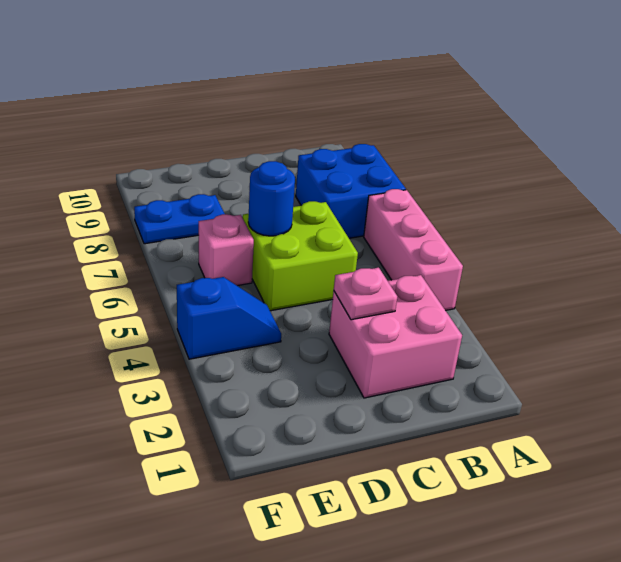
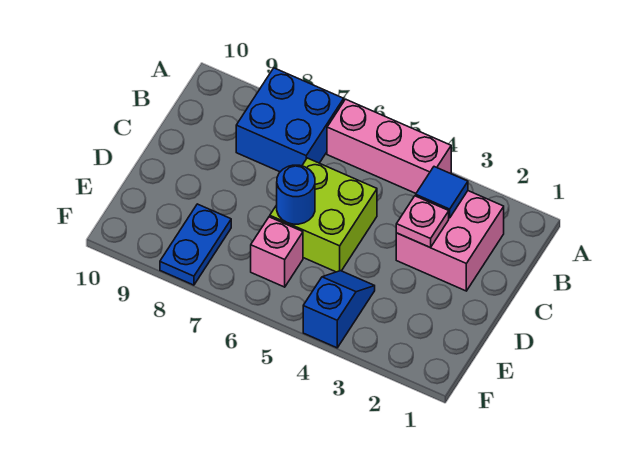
none -> blue tile B3 level 2

